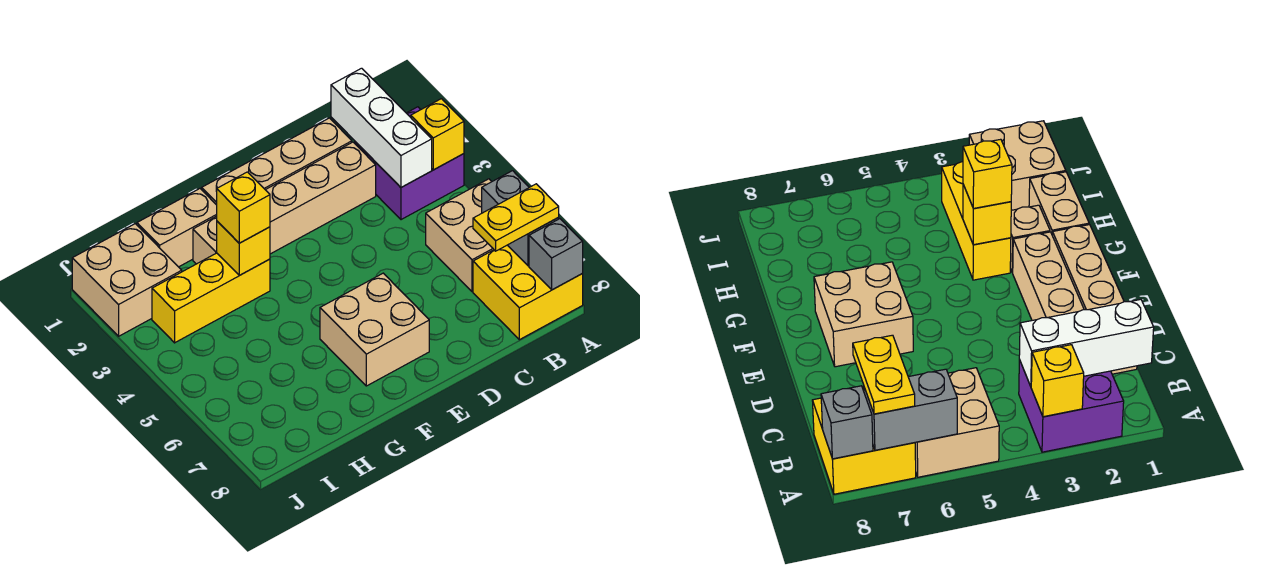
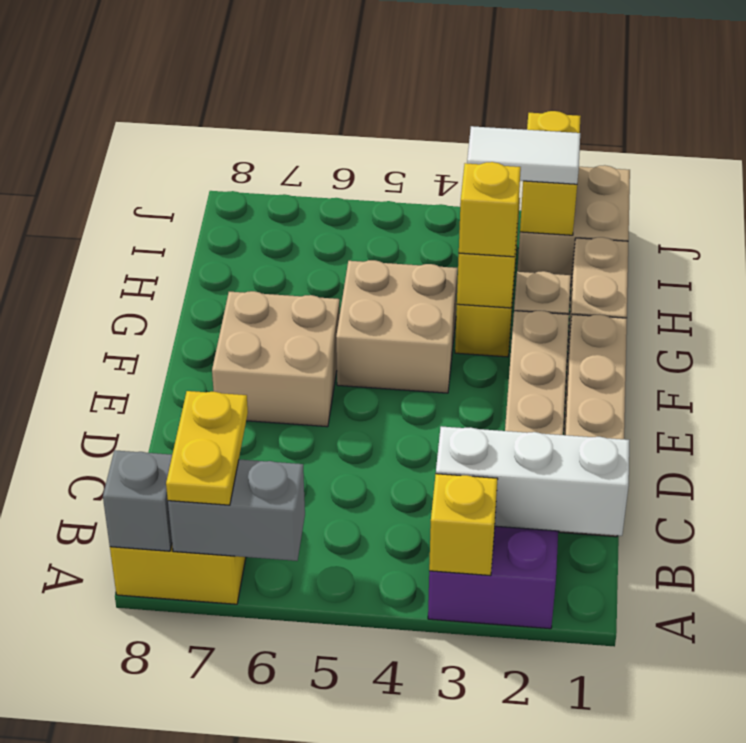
tan brick A5:B6 level 1 -> tan brick F4:G5 level 1
none -> yellow brick I2:J2 level 2
none -> white tile I2:I3 level 3

